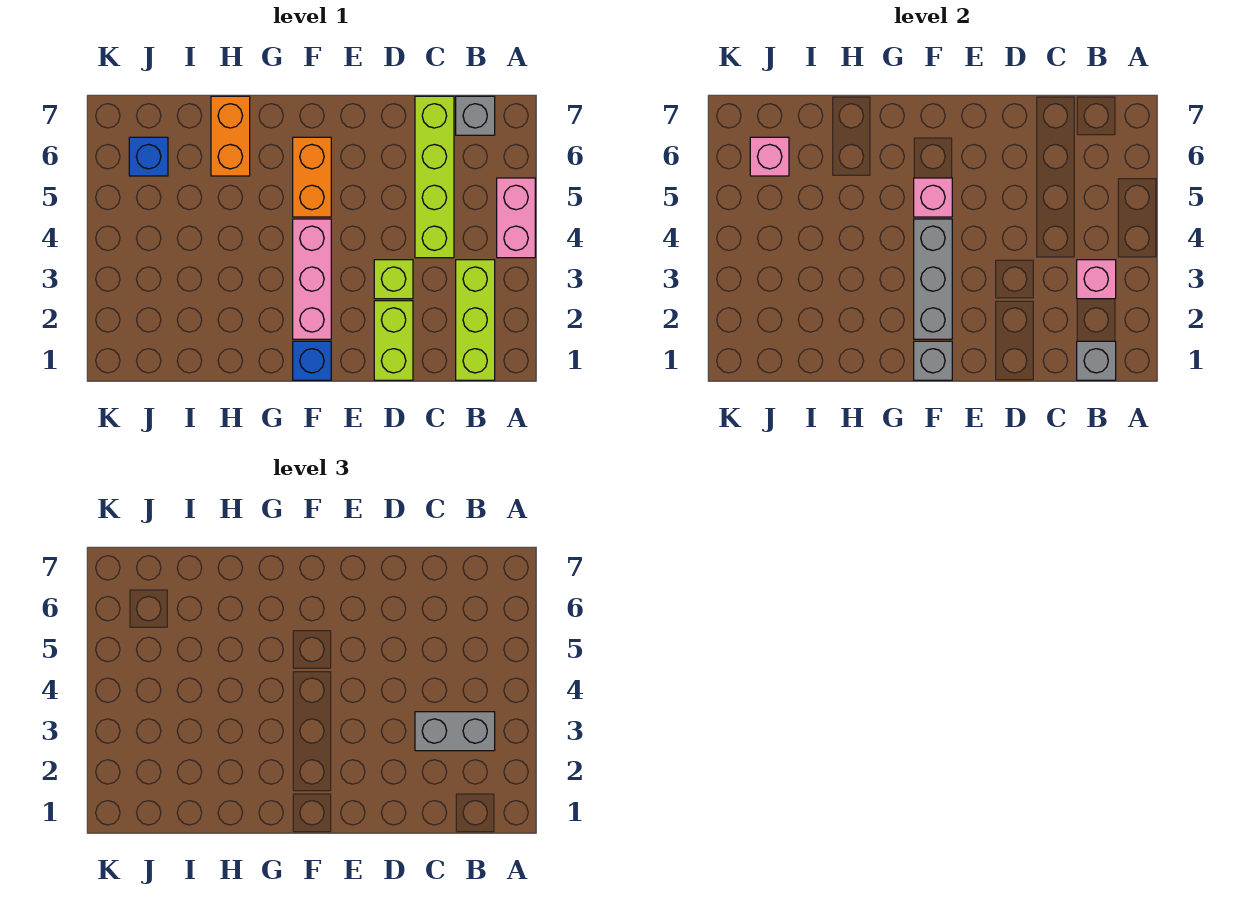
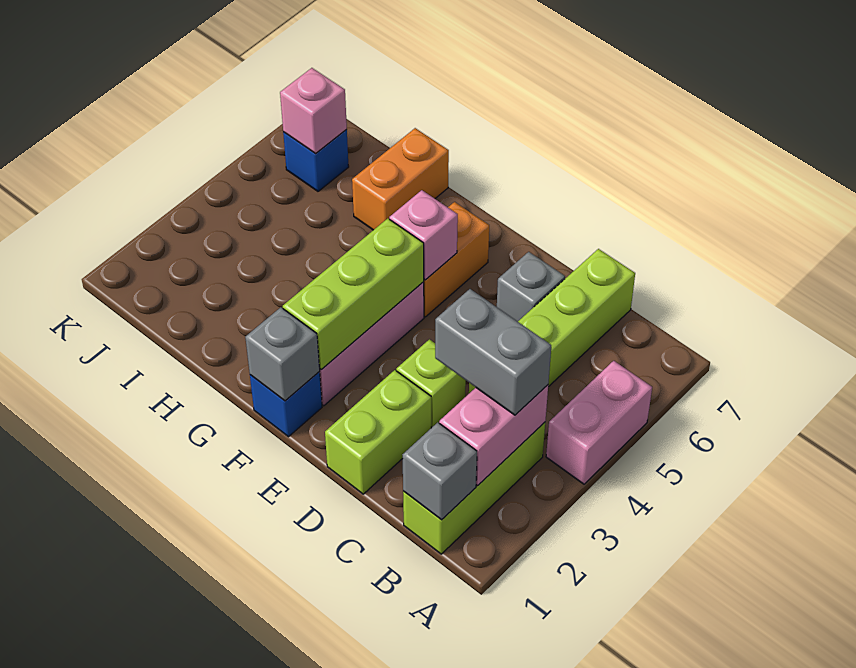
pink brick B3 level 2 -> pink brick B2:B3 level 2
grey brick B7 level 1 -> grey brick D6 level 1
grey brick F2:F4 level 2 -> lime brick F2:F4 level 2

